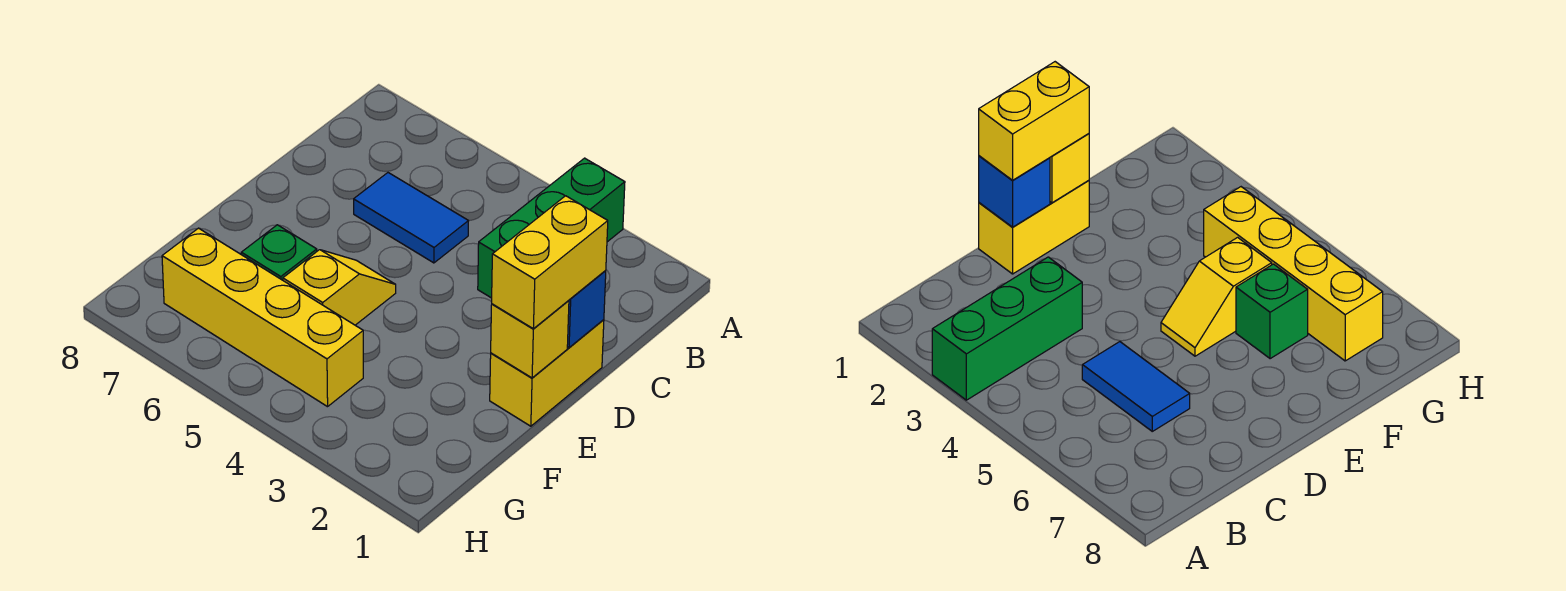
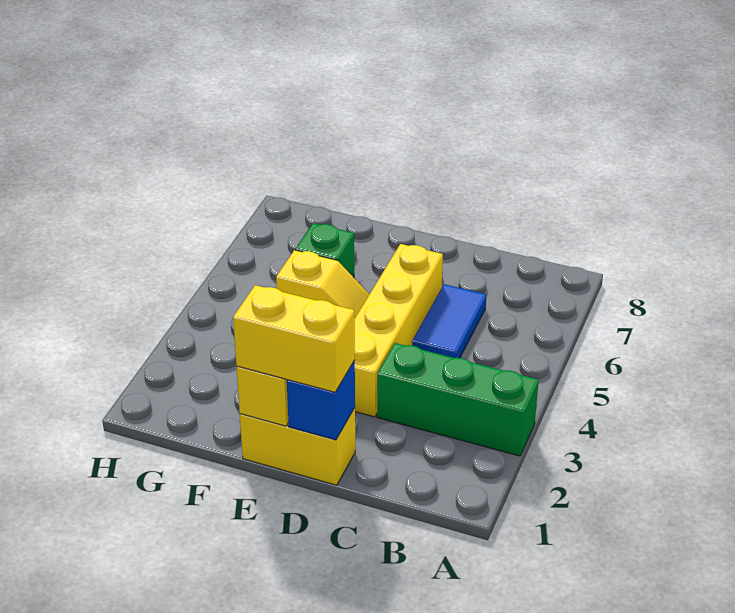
yellow brick G4:G7 level 1 -> yellow brick D3:D6 level 1

